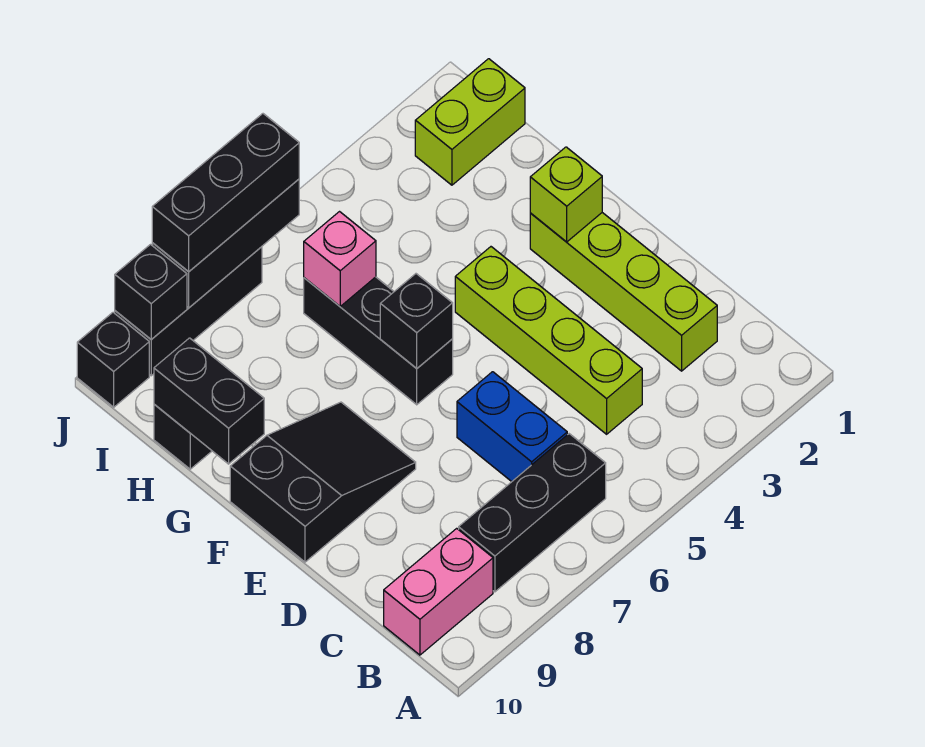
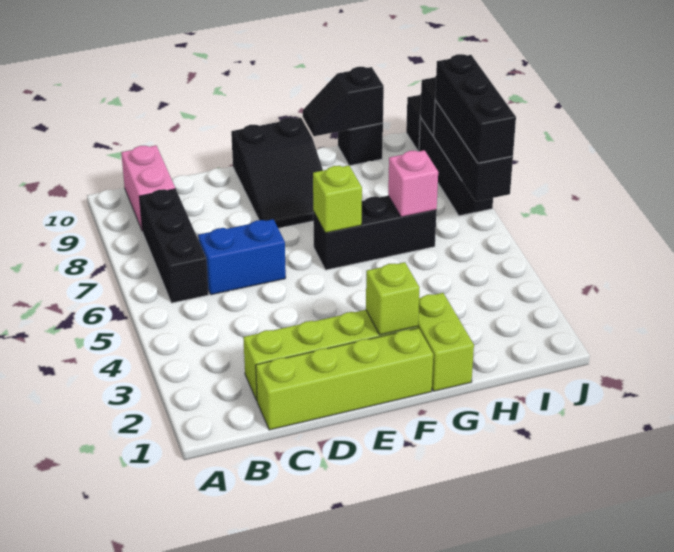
lime brick C4:F4 level 1 -> lime brick C1:F1 level 1
black brick F6 level 2 -> lime brick F6 level 2
black brick G10:H10 level 2 -> black slope G10:H10 level 2 top H
lime brick I1:I2 level 1 -> lime brick G1:G2 level 1

